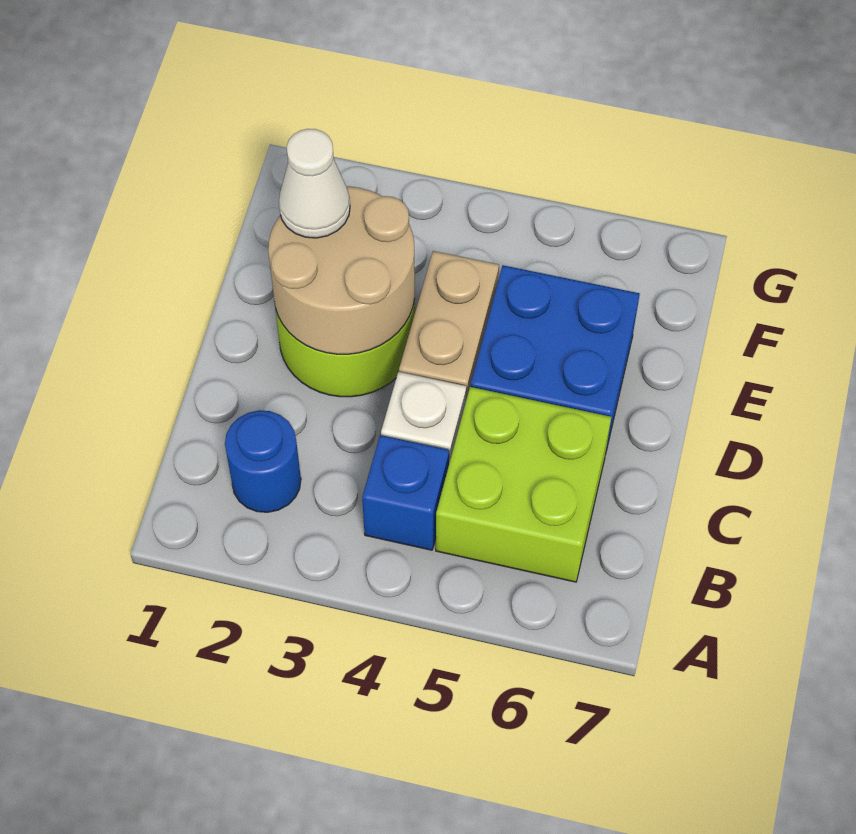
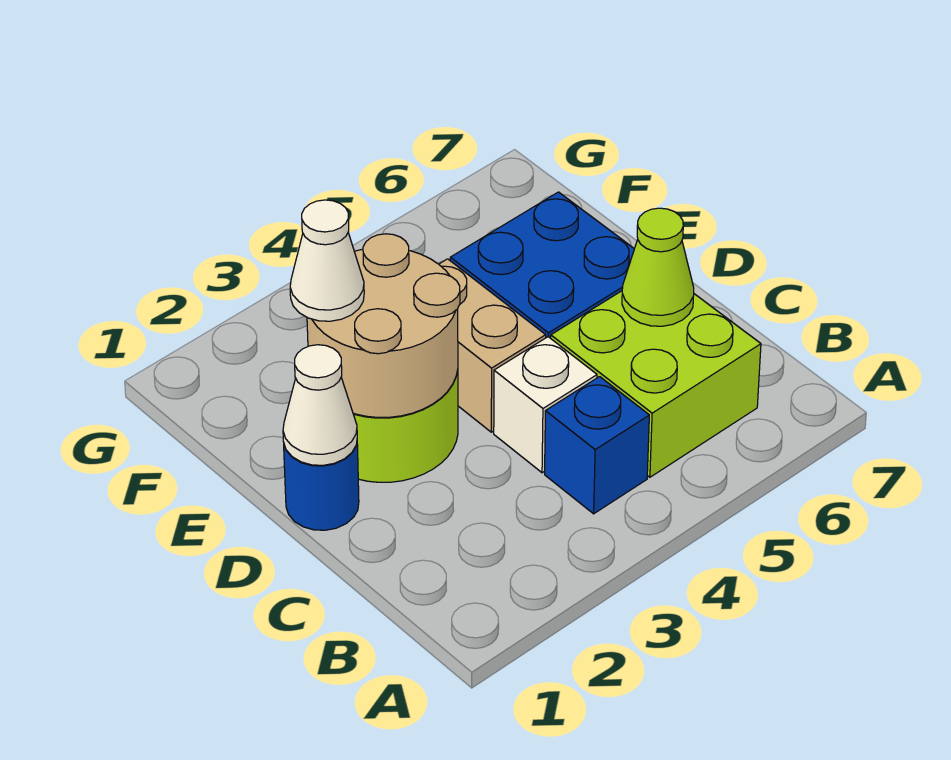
blue round brick B2 level 1 -> blue round brick D1 level 1
none -> lime cone C6 level 2
none -> white cone D1 level 2

